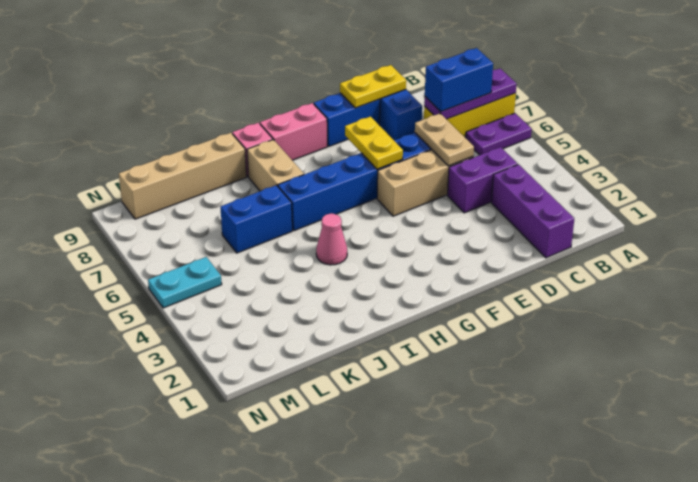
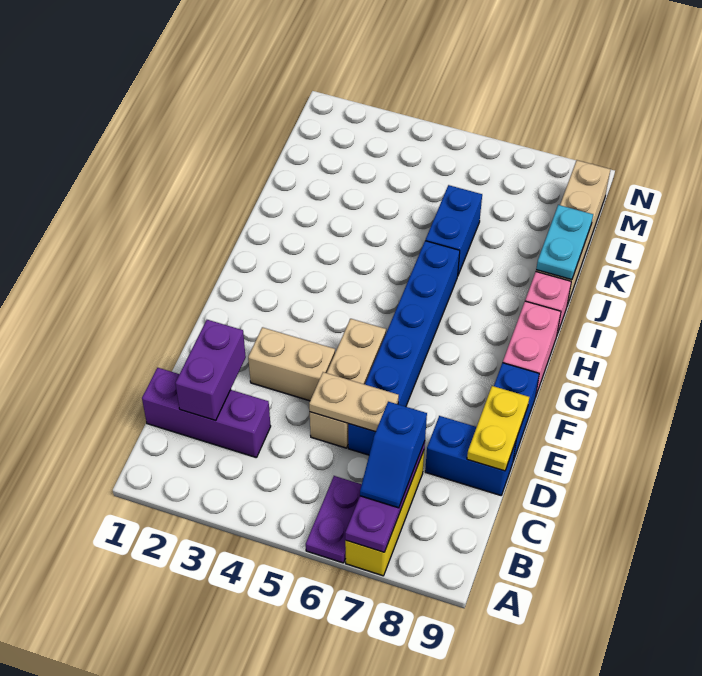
blue brick B7:C7 level 3 -> blue slope B7:C7 level 3 top C
purple brick C4:D4 level 1 -> purple brick C2:D2 level 2
yellow plate F6:F7 level 2 -> none
pink cone I4 level 1 -> none
tan brick I7:I8 level 1 -> tan brick E3:E4 level 1
cyan plate M5:N5 level 1 -> cyan plate J9:K9 level 2

